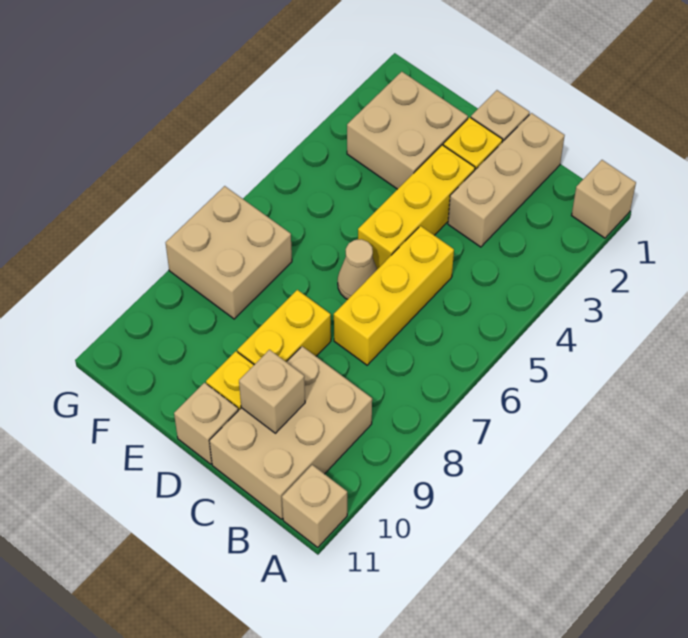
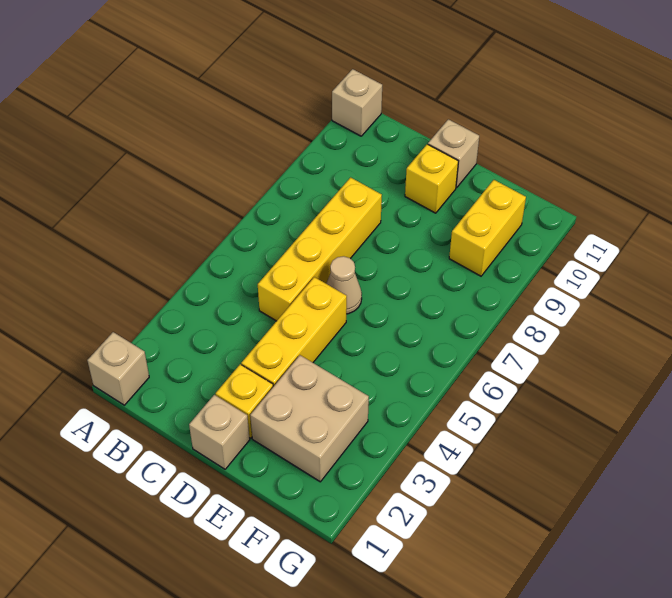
tan brick B9:C11 level 1 -> none
tan brick C1:C3 level 1 -> none
yellow brick C5:C7 level 1 -> yellow brick C5:C8 level 1
tan brick C10 level 2 -> none
yellow brick D8:D9 level 1 -> yellow brick F9:F10 level 1
tan brick F7:G8 level 1 -> none

